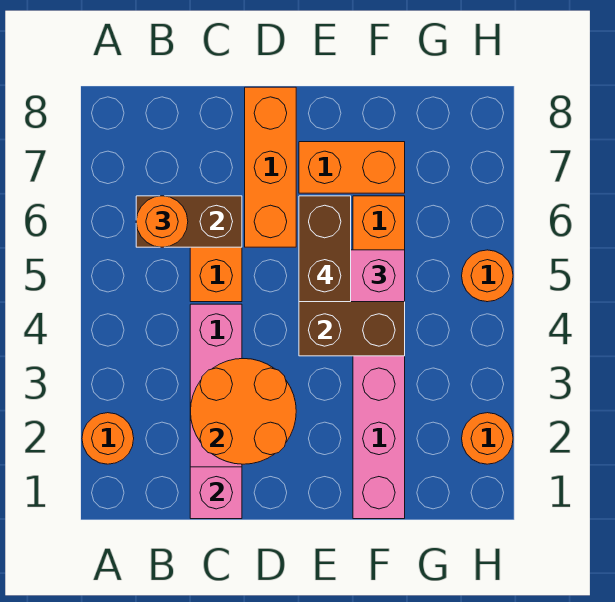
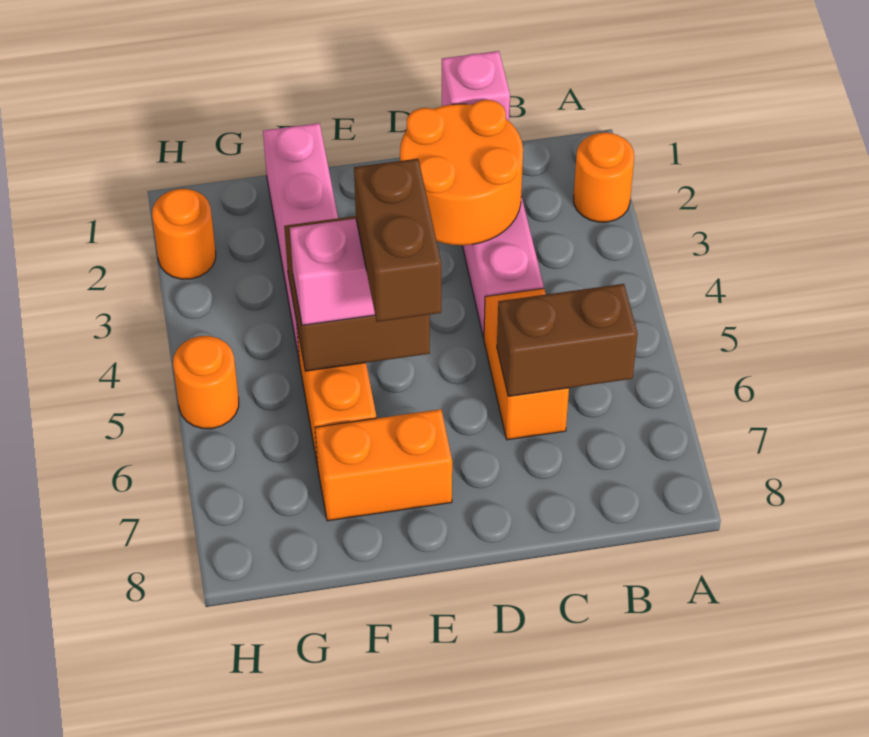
orange round brick B6 level 3 -> none
orange brick D6:D8 level 1 -> none

